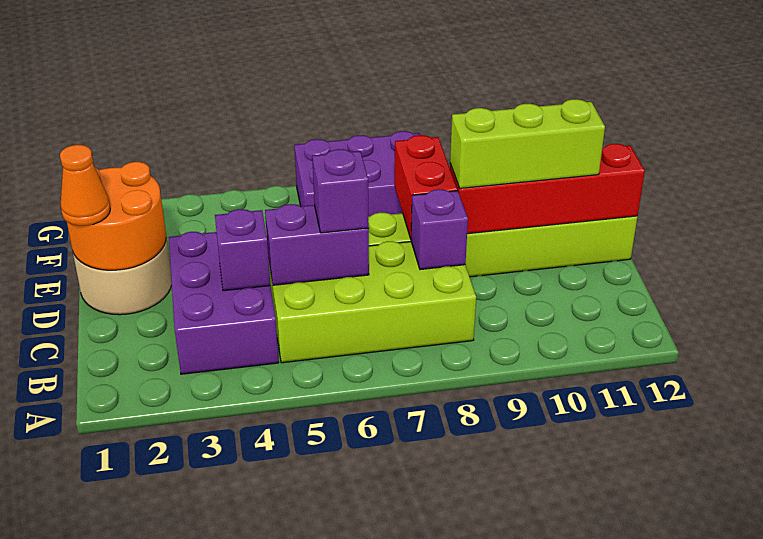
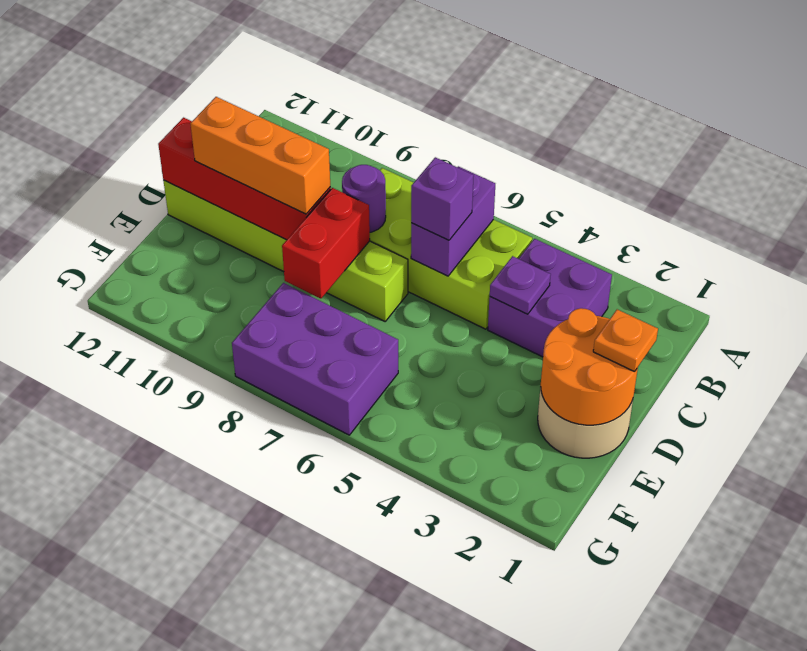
purple brick B3:D4 level 1 -> purple brick B3:C4 level 1
purple brick C4 level 2 -> purple plate C4 level 2
purple brick C5:C6 level 2 -> purple brick B6:C6 level 2
purple brick C8 level 2 -> purple round brick C8 level 2
orange cone D1 level 3 -> orange plate D1 level 3
lime brick D9:D11 level 3 -> orange brick D9:D11 level 3

